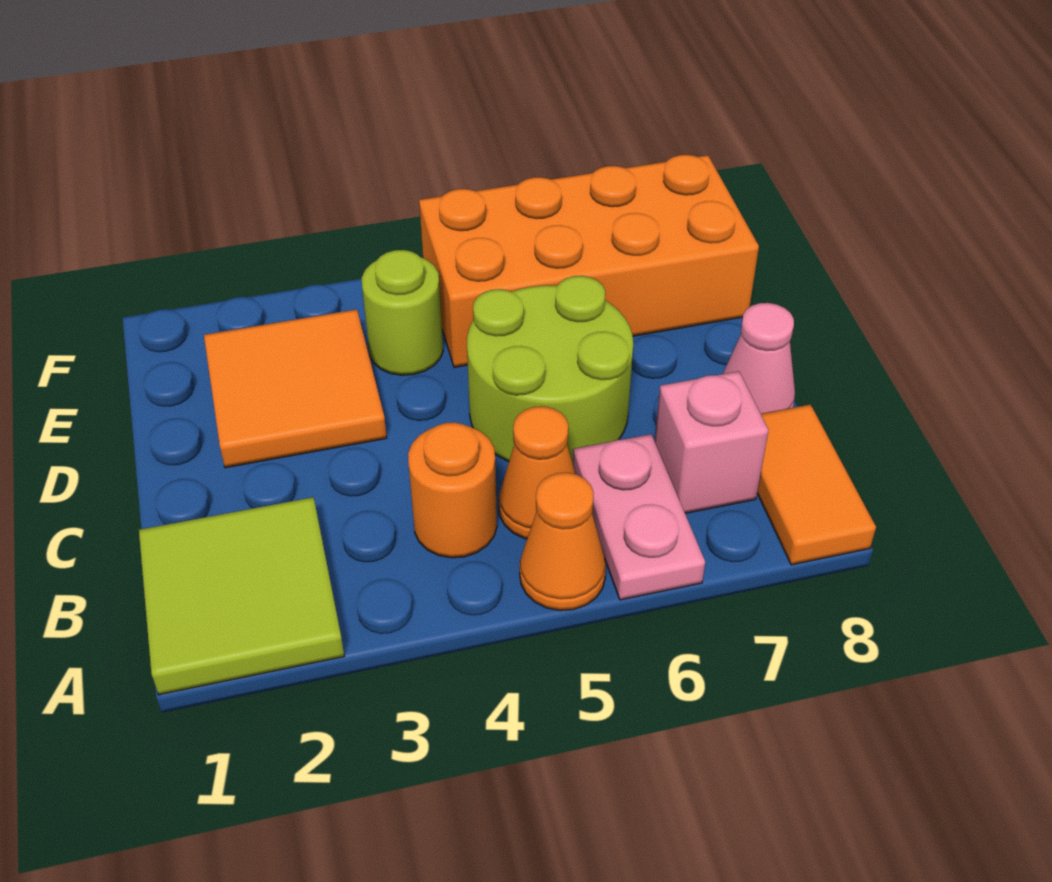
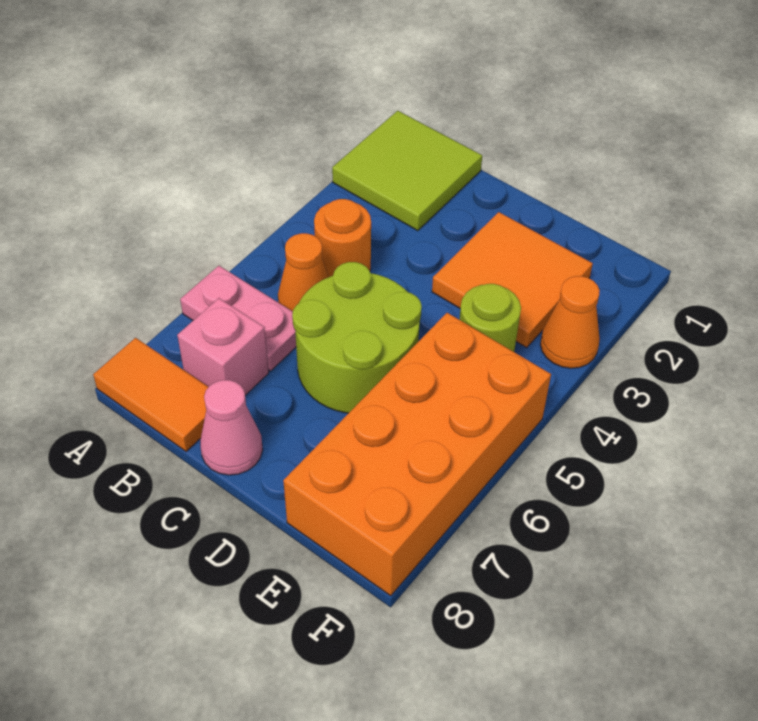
orange cone A5 level 1 -> orange cone F3 level 1

